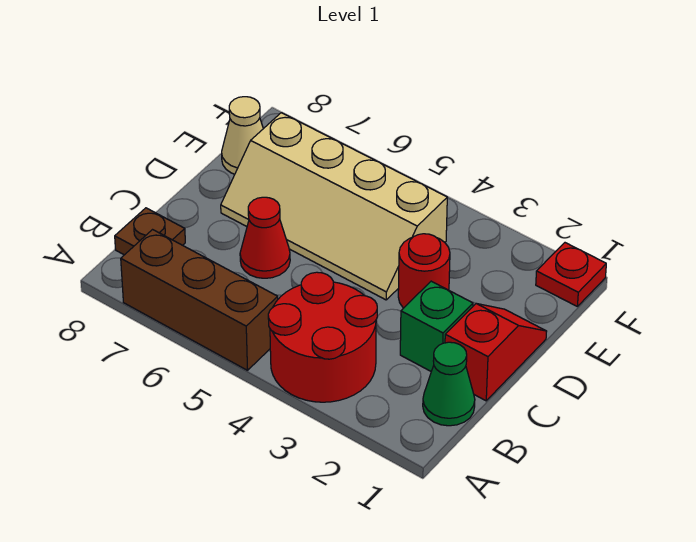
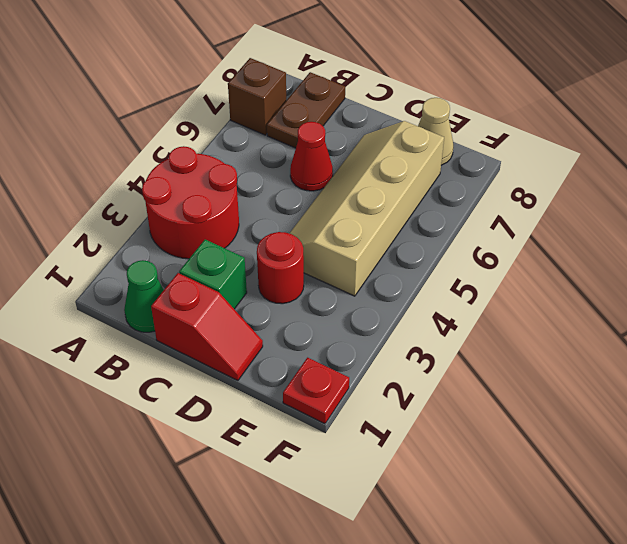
brown brick A5:A7 level 1 -> brown brick A7 level 1
brown plate B8 level 1 -> brown plate B7:B8 level 1

